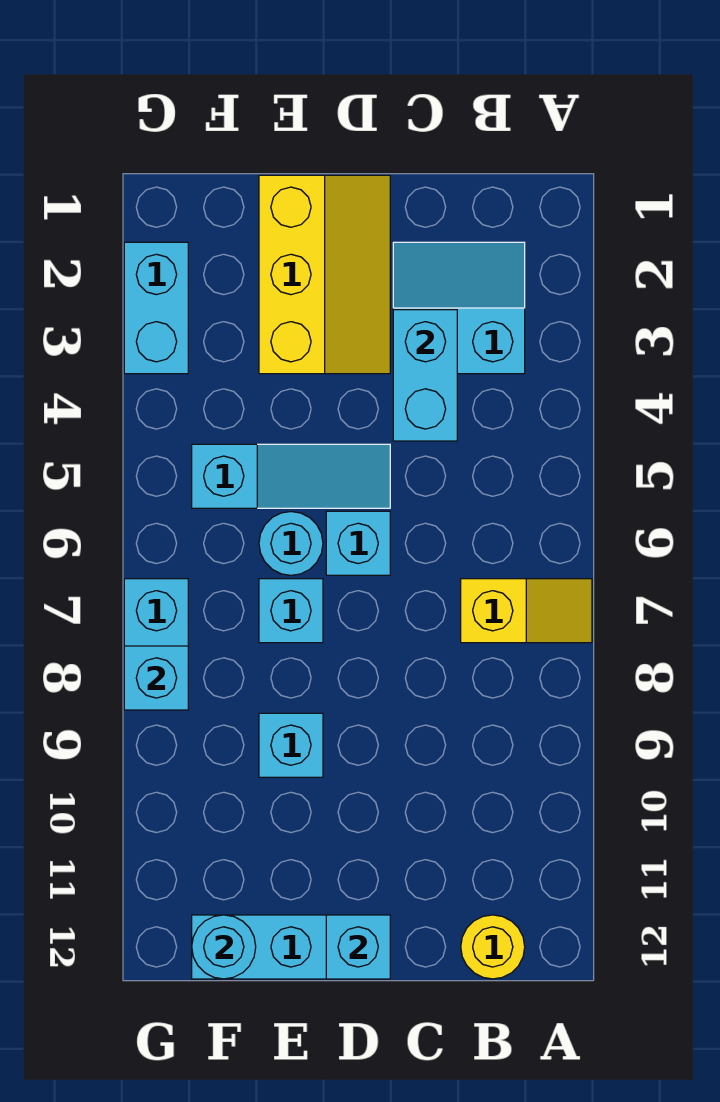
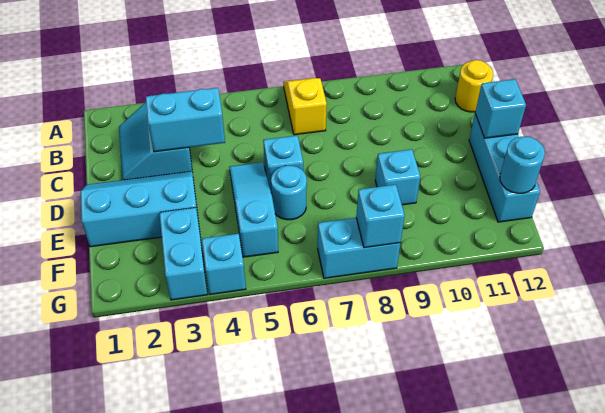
yellow slope D1:E3 level 1 top E -> cyan slope D1:E3 level 1 top E
cyan brick E7 level 1 -> cyan brick G4 level 1
cyan brick G2:G3 level 1 -> cyan brick F3:G3 level 1

